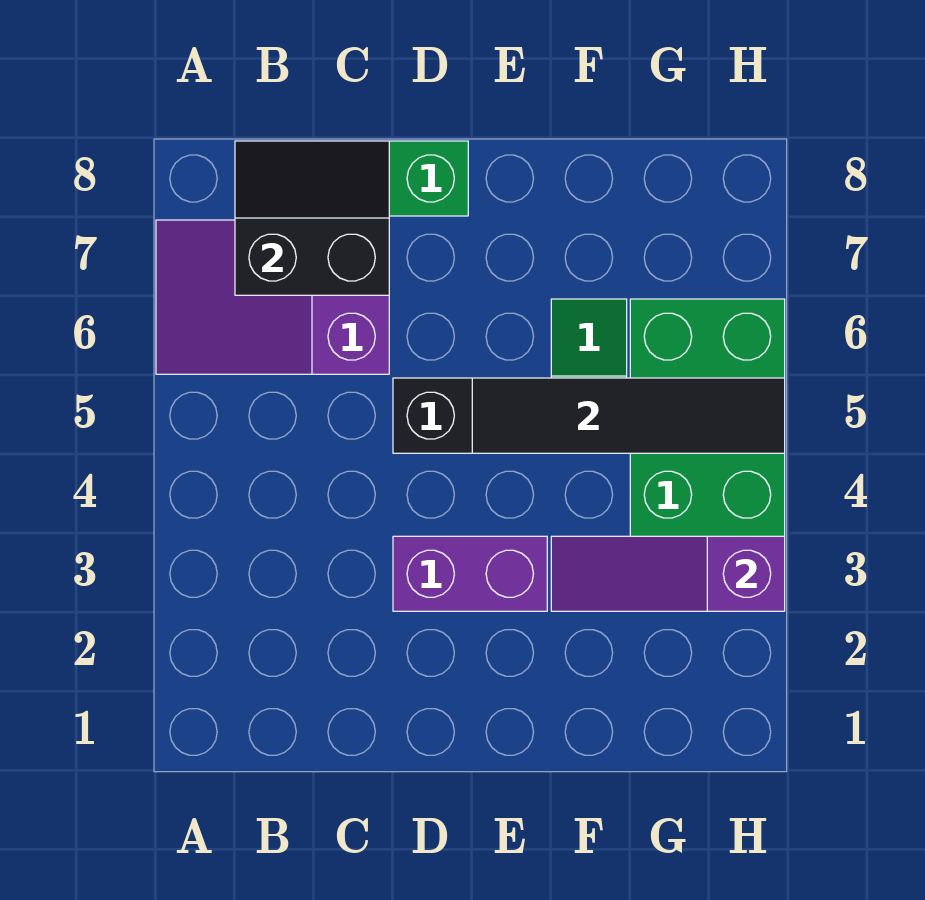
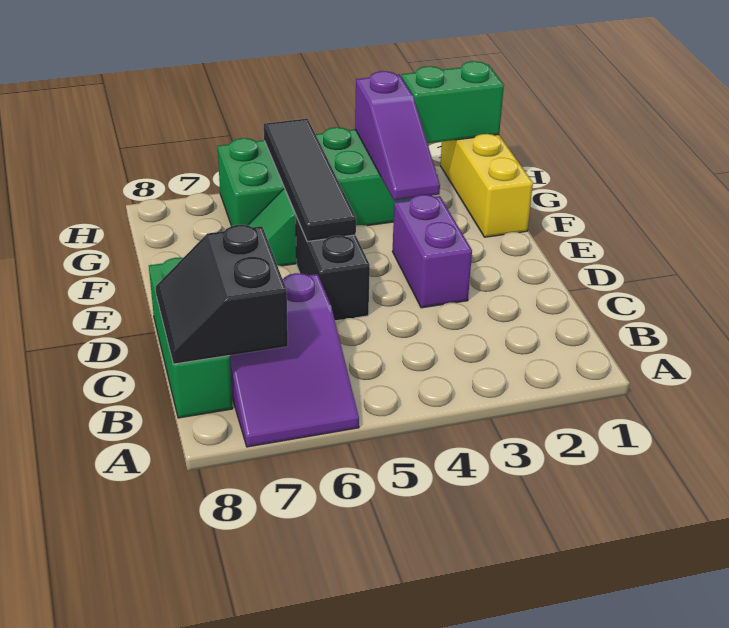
none -> yellow brick F1:H1 level 1
none -> green brick H1:H2 level 2

